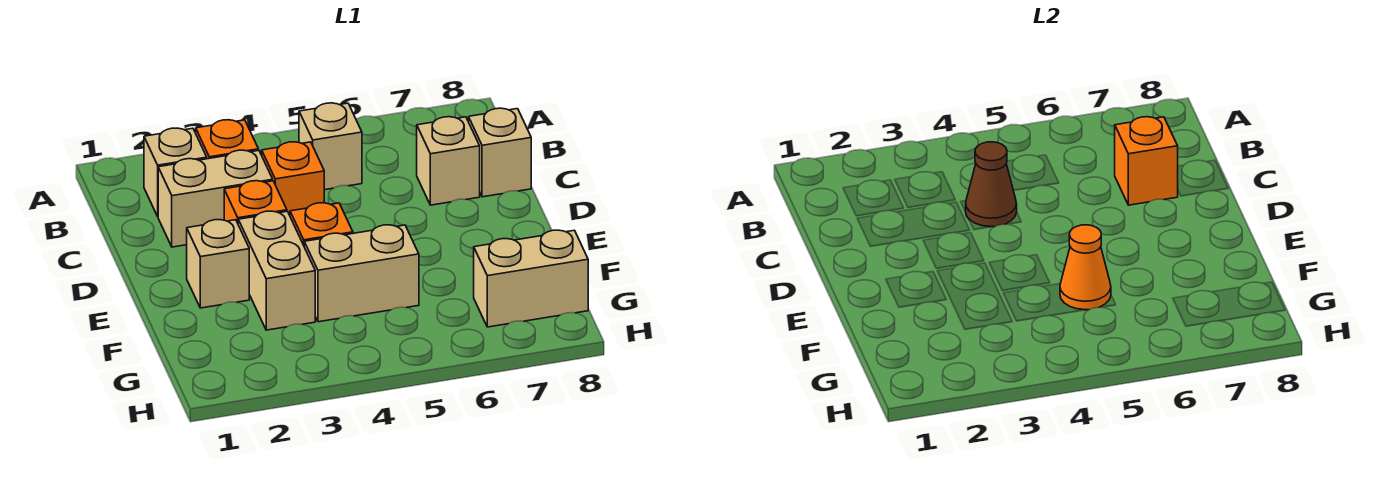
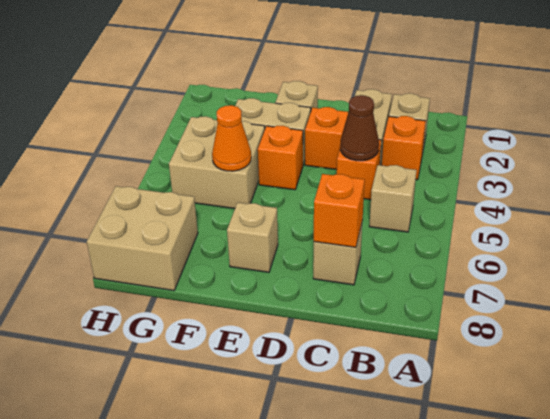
tan brick C8 level 1 -> tan brick E7 level 1
tan brick F4:F5 level 1 -> tan brick F4:G5 level 1
tan brick G7:G8 level 1 -> tan brick G7:H8 level 1

